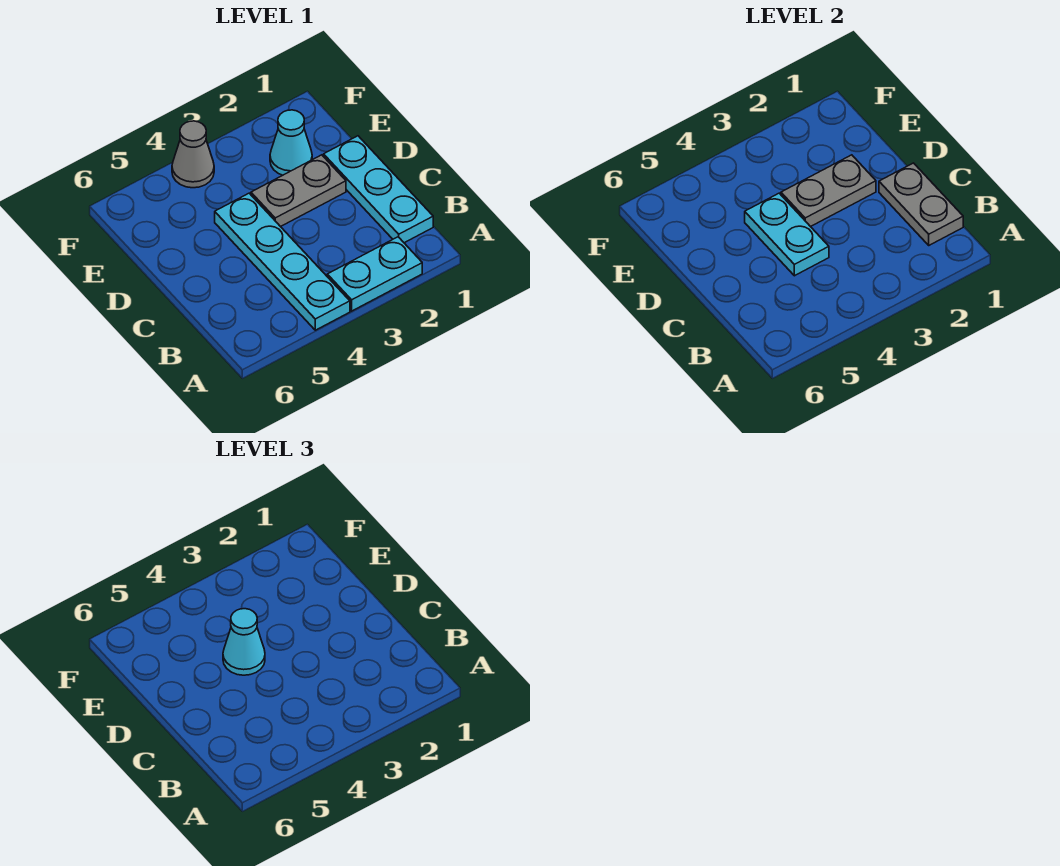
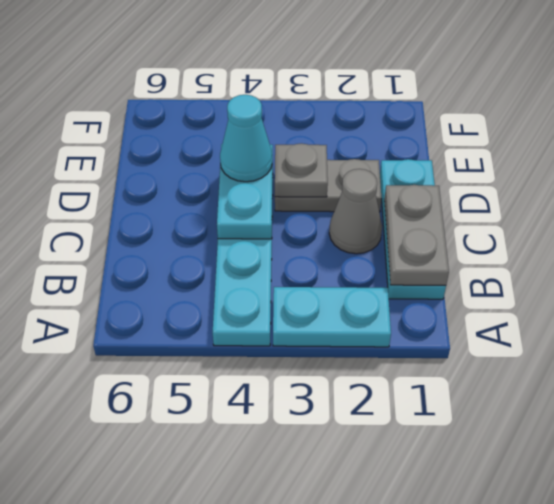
grey plate D2:D3 level 2 -> grey plate D3 level 2
cyan cone E2 level 1 -> none
grey cone F4 level 1 -> grey cone C2 level 1

